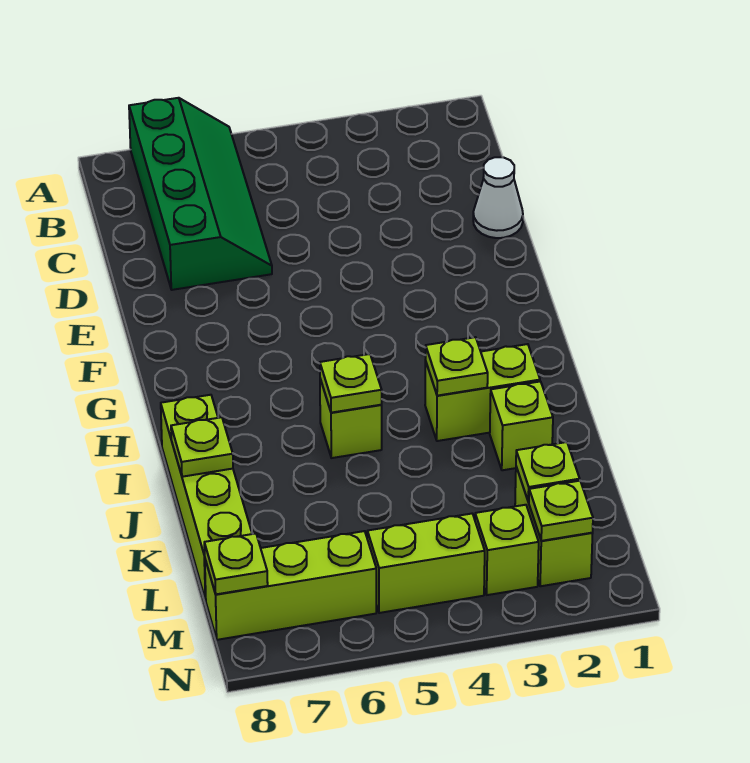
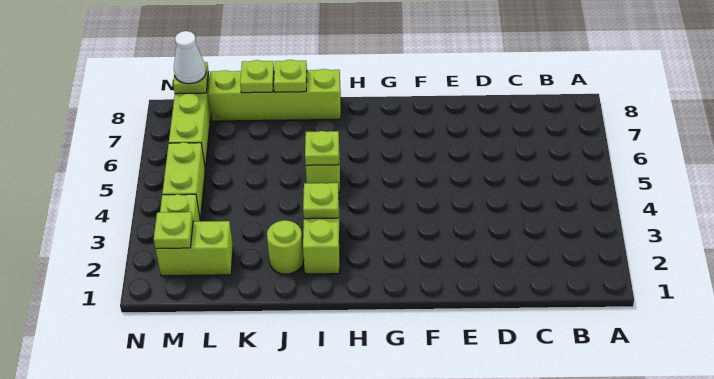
green slope A6:D7 level 1 top 7 -> none
white cone D1 level 1 -> white cone M8 level 3
lime brick J2 level 1 -> lime round brick J2 level 1
lime plate L2 level 2 -> lime plate K8 level 2

